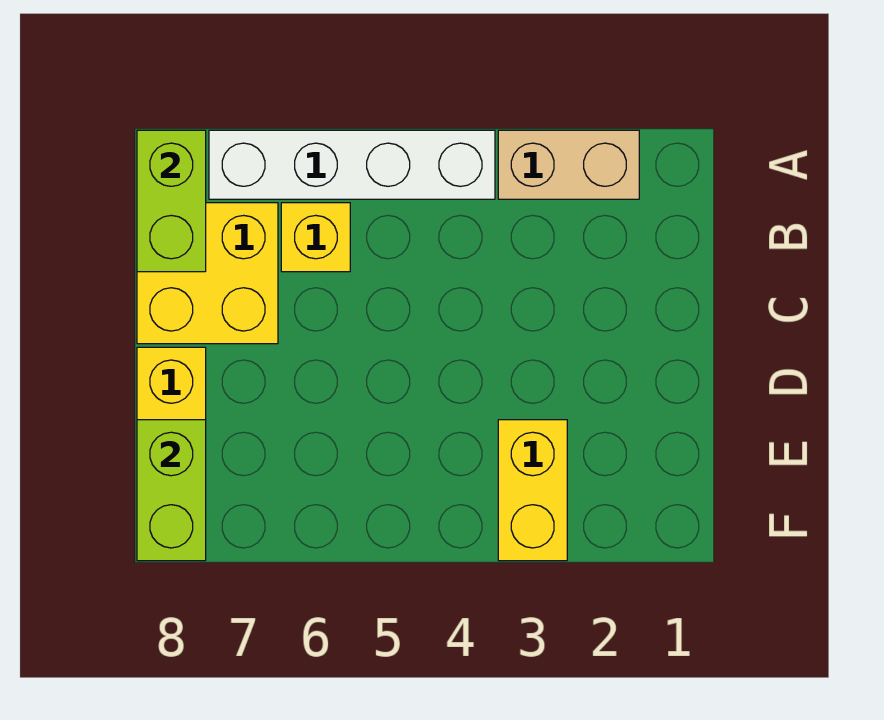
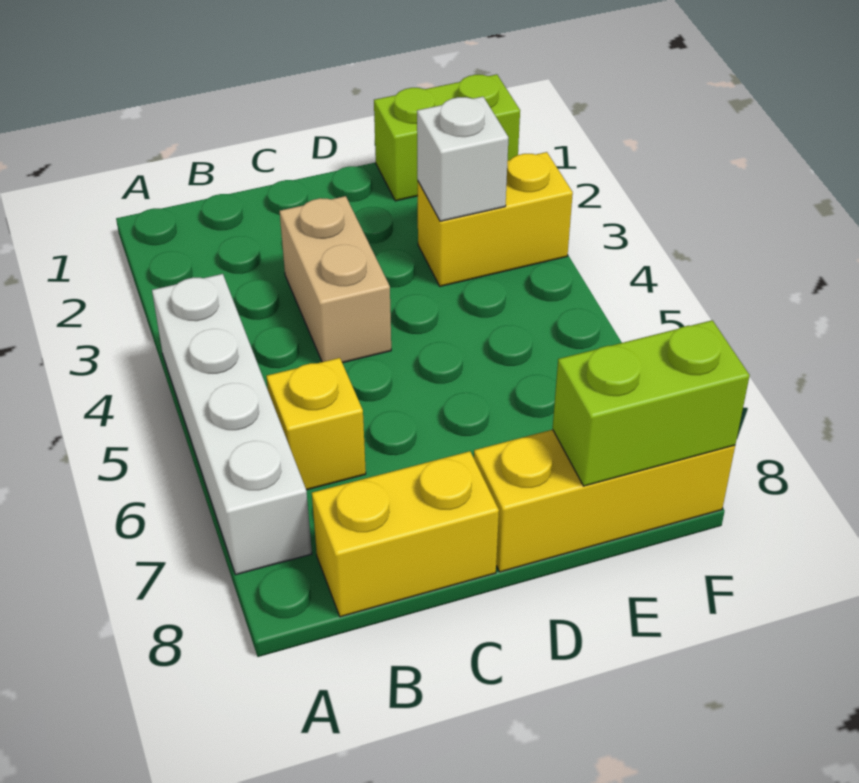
tan brick A2:A3 level 1 -> tan brick C3:C4 level 1
lime brick A8:B8 level 2 -> lime brick E1:F1 level 1
yellow brick B7:C8 level 1 -> yellow brick B8:C8 level 1
none -> white brick E3 level 2

